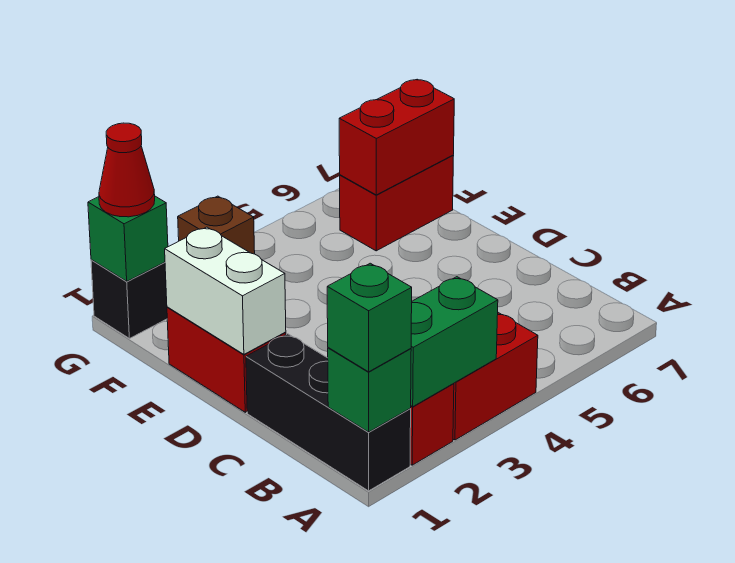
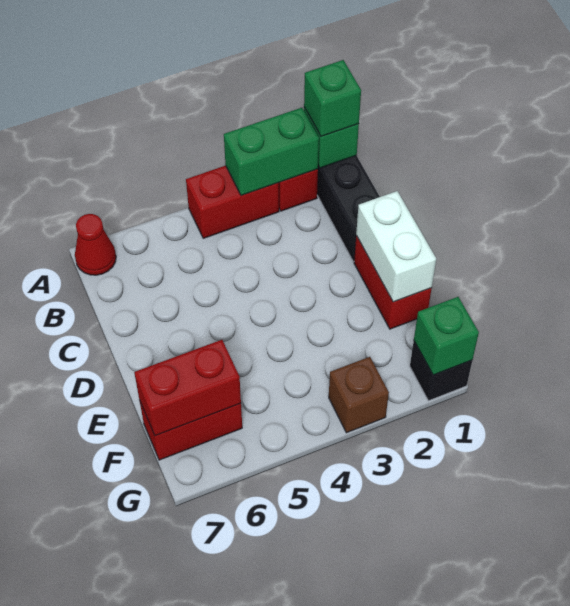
red cone G1 level 3 -> red cone A7 level 1

